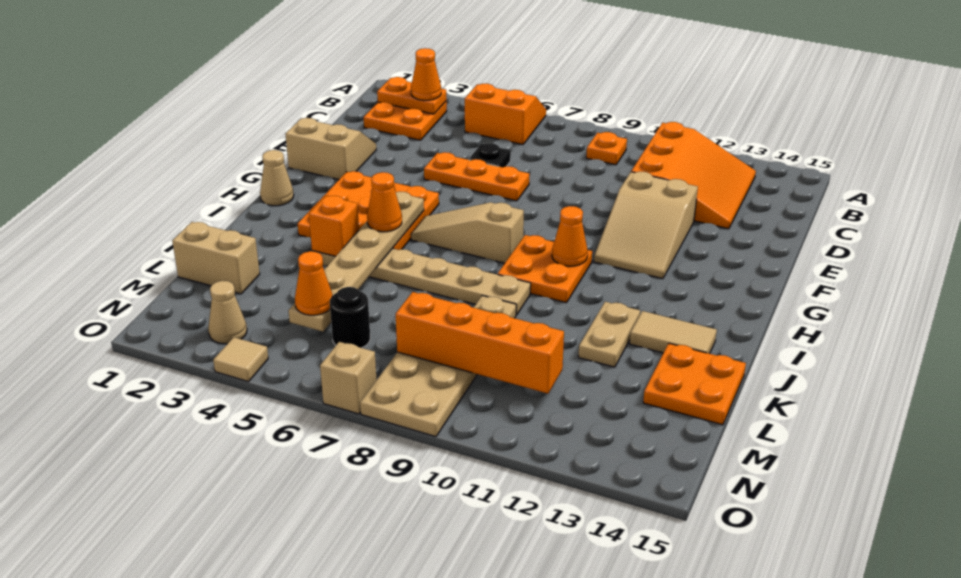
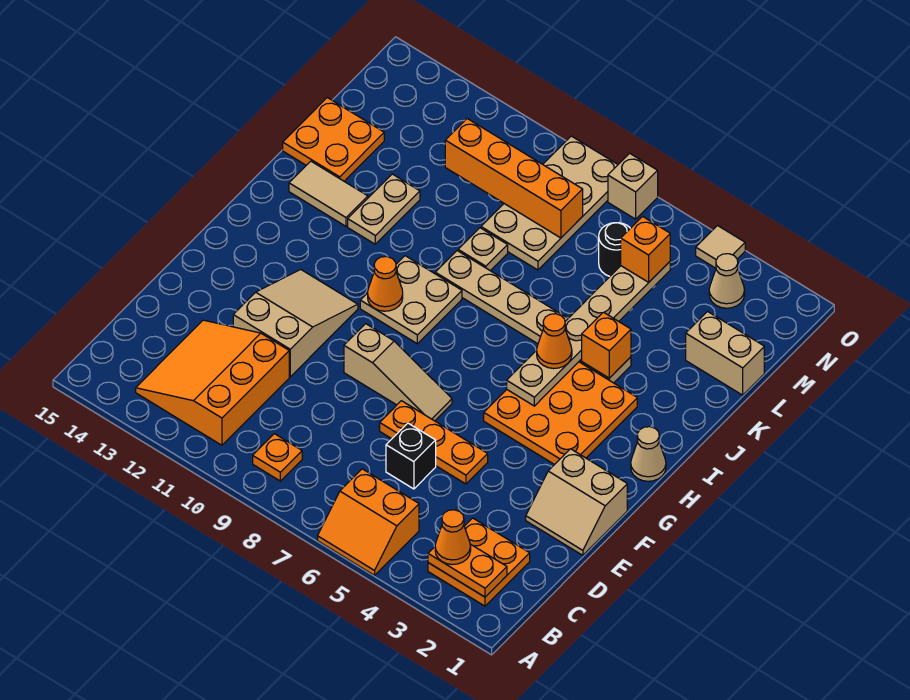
black plate D6 level 1 -> black brick D6 level 1
tan slope H6:H8 level 1 top 8 -> tan slope F7:F9 level 1 top 9
orange plate H9:I10 level 1 -> tan plate H9:I10 level 1
orange cone M5 level 3 -> orange brick M5 level 3

